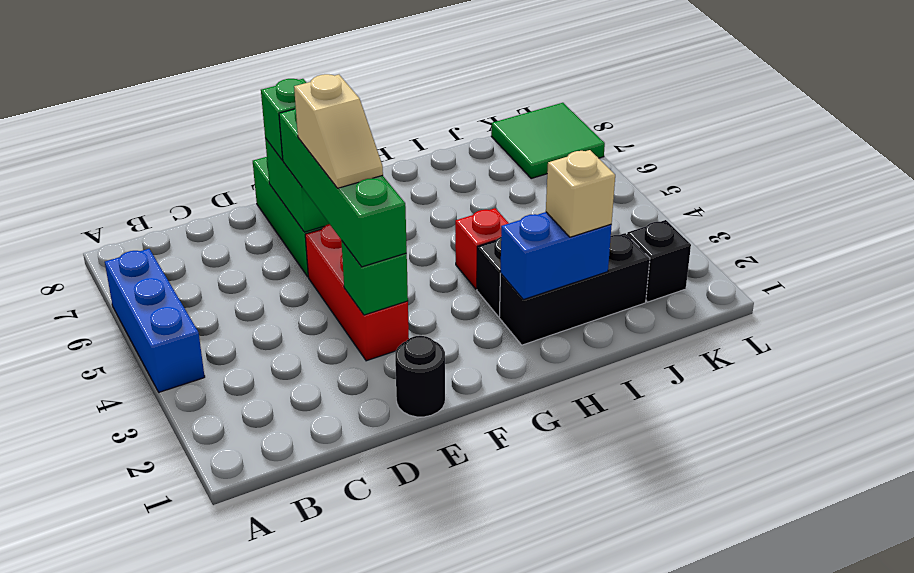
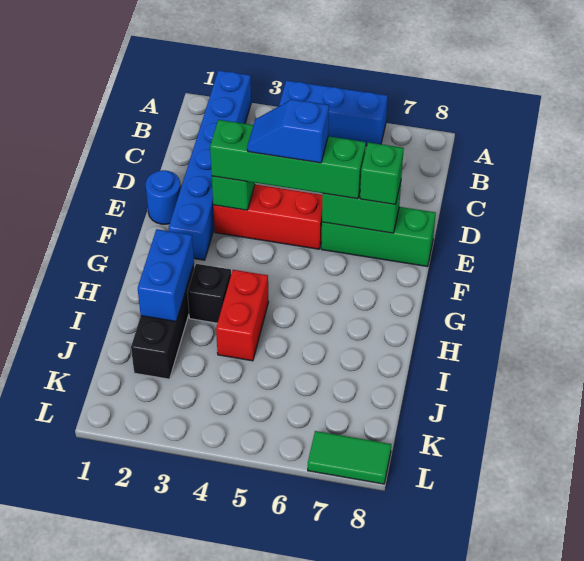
none -> blue brick A2:F2 level 1
black round brick E1 level 1 -> blue round brick E1 level 1
tan slope E4:E5 level 4 top 5 -> blue slope E4:E5 level 4 top 5
red brick H4 level 1 -> red brick H4:I4 level 1
tan brick I2 level 3 -> none
black brick K2 level 1 -> none
green tile K7:L8 level 1 -> green tile L7:L8 level 1

